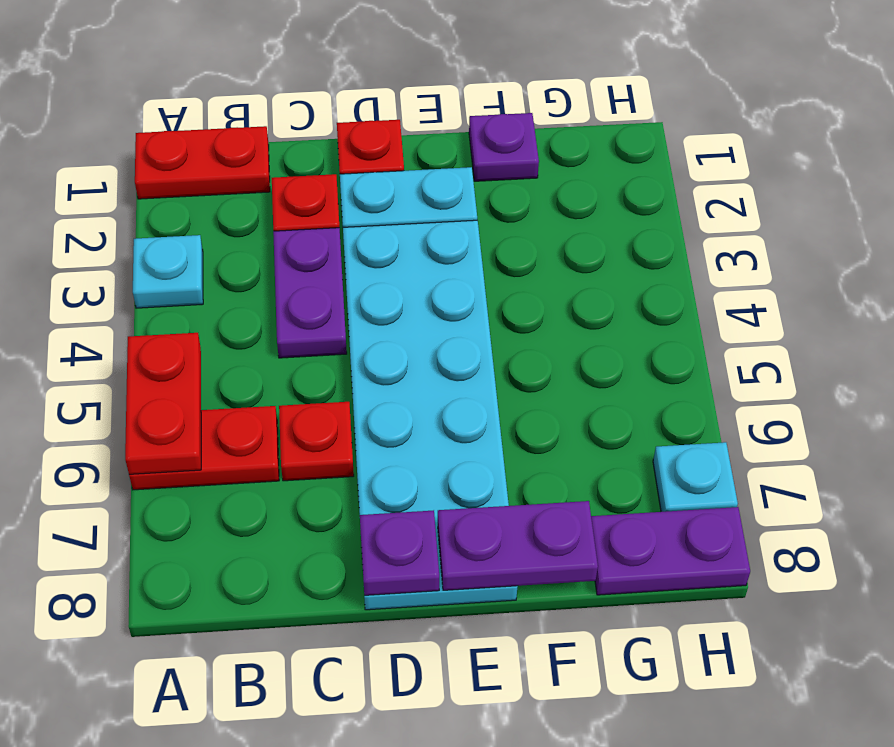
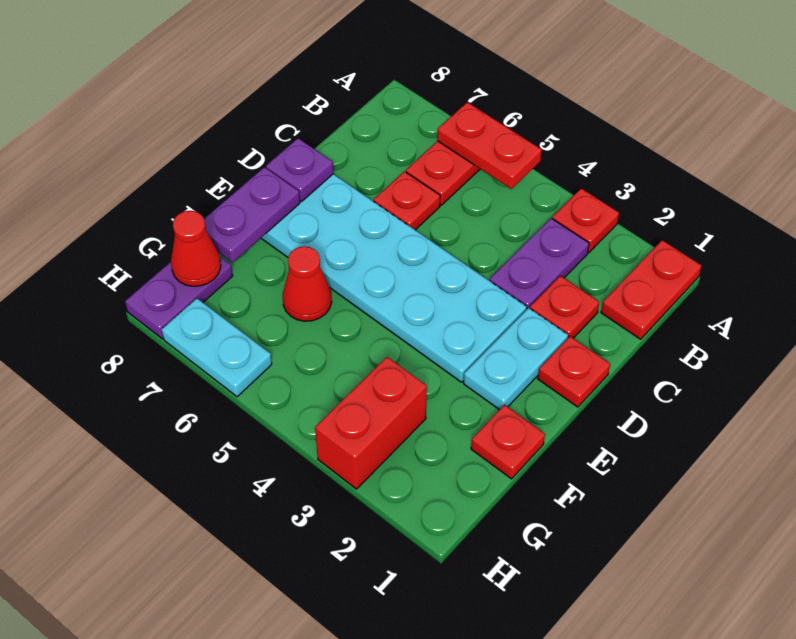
cyan plate A3 level 1 -> red plate A3 level 1
purple plate C3:C4 level 1 -> purple plate B3:C3 level 1
purple plate F1 level 1 -> red plate F1 level 1
none -> red cone F6 level 1
none -> red brick G3:H3 level 1
none -> red cone G8 level 2
cyan plate H7 level 1 -> cyan plate H6:H7 level 1

